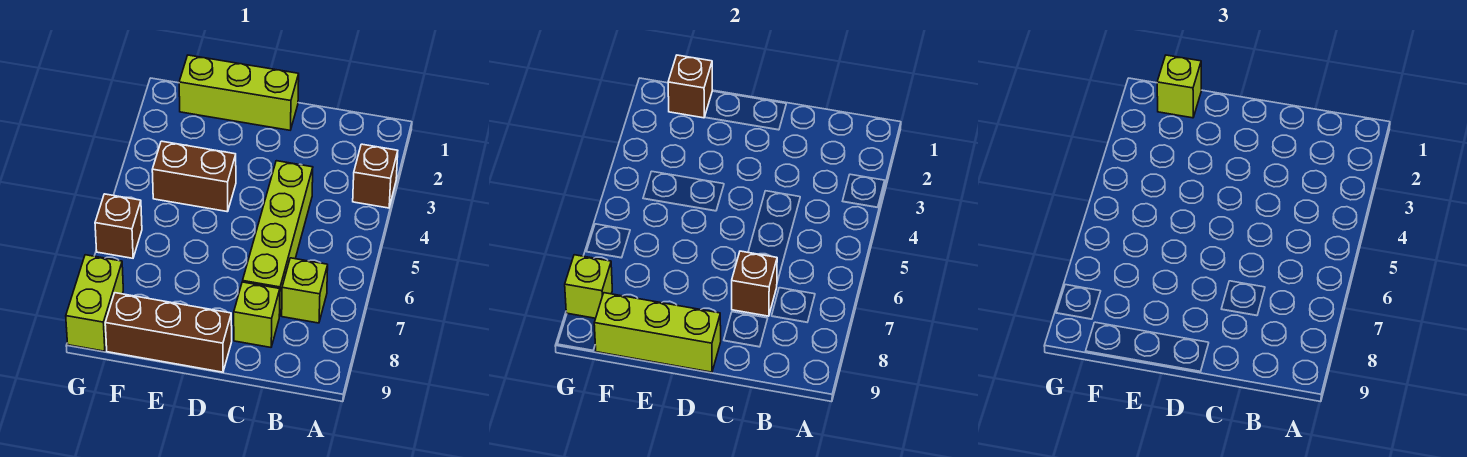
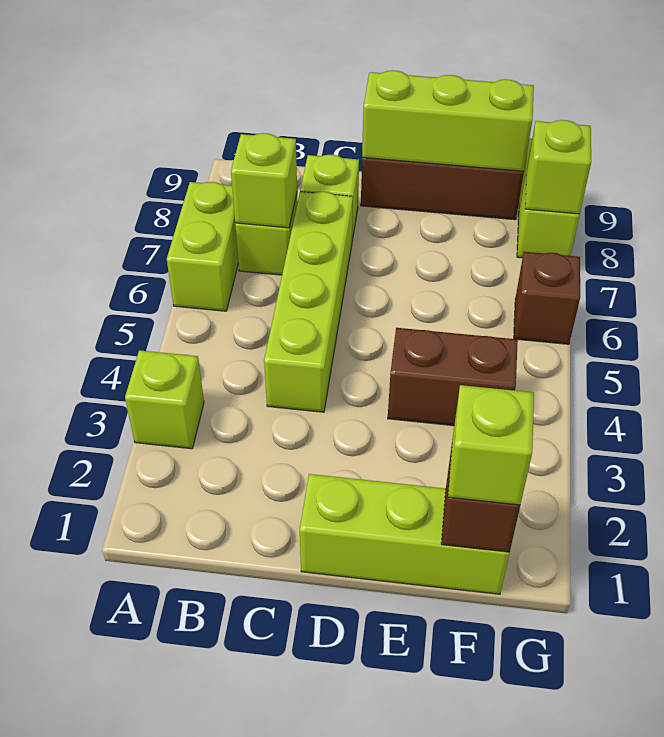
brown brick A3 level 1 -> lime brick A3 level 1
none -> lime brick A6:A7 level 1
none -> lime brick B7 level 2
brown brick C7 level 2 -> none

